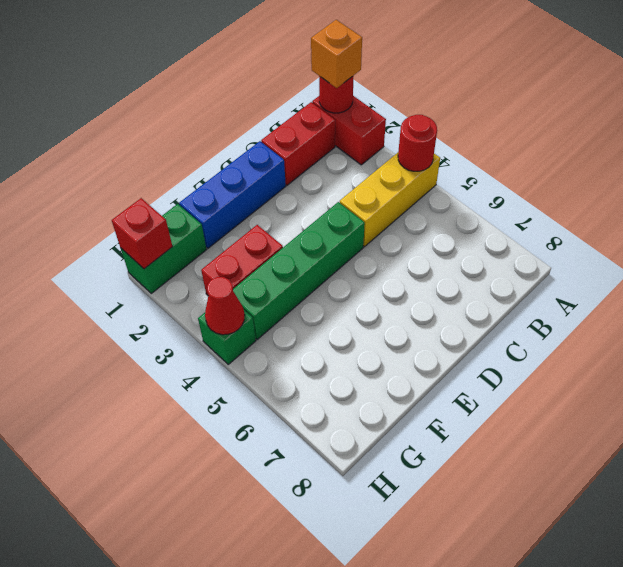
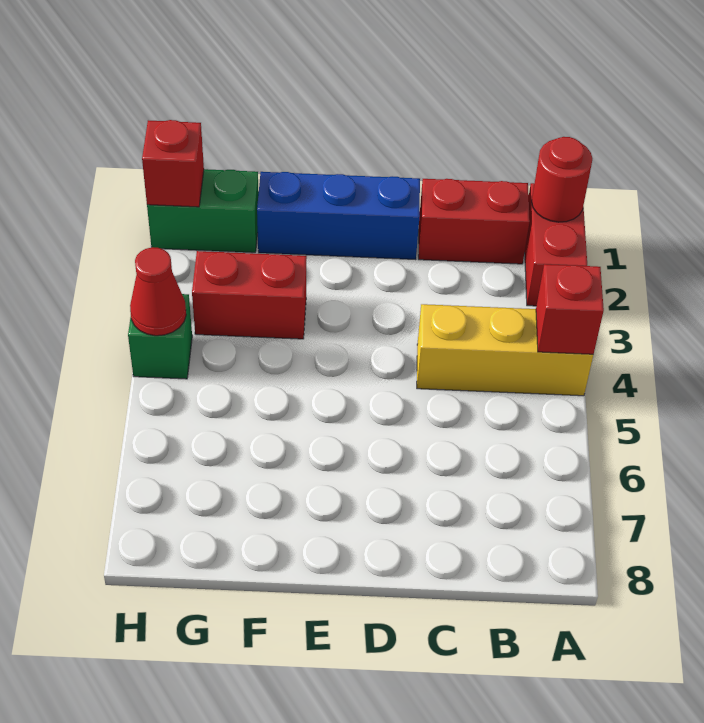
orange brick A1 level 3 -> none
red round brick A4 level 2 -> red brick A4 level 2
green brick D4:G4 level 1 -> none

